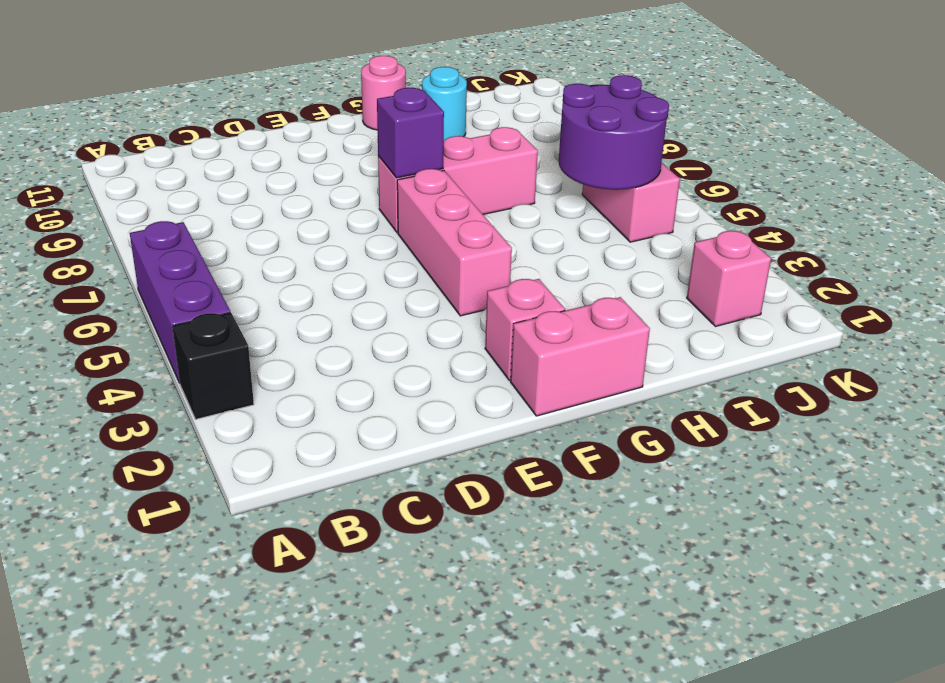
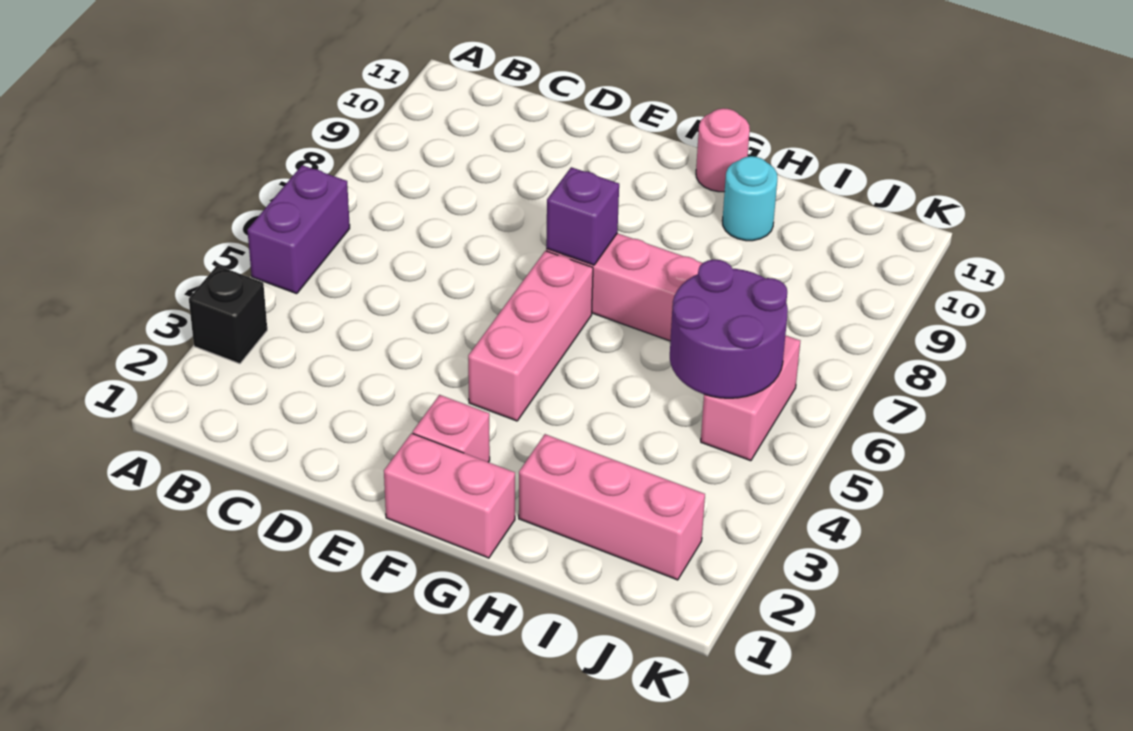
purple brick A4:A6 level 1 -> purple brick A5:A6 level 1
pink brick J2 level 1 -> pink brick H2:J2 level 1

